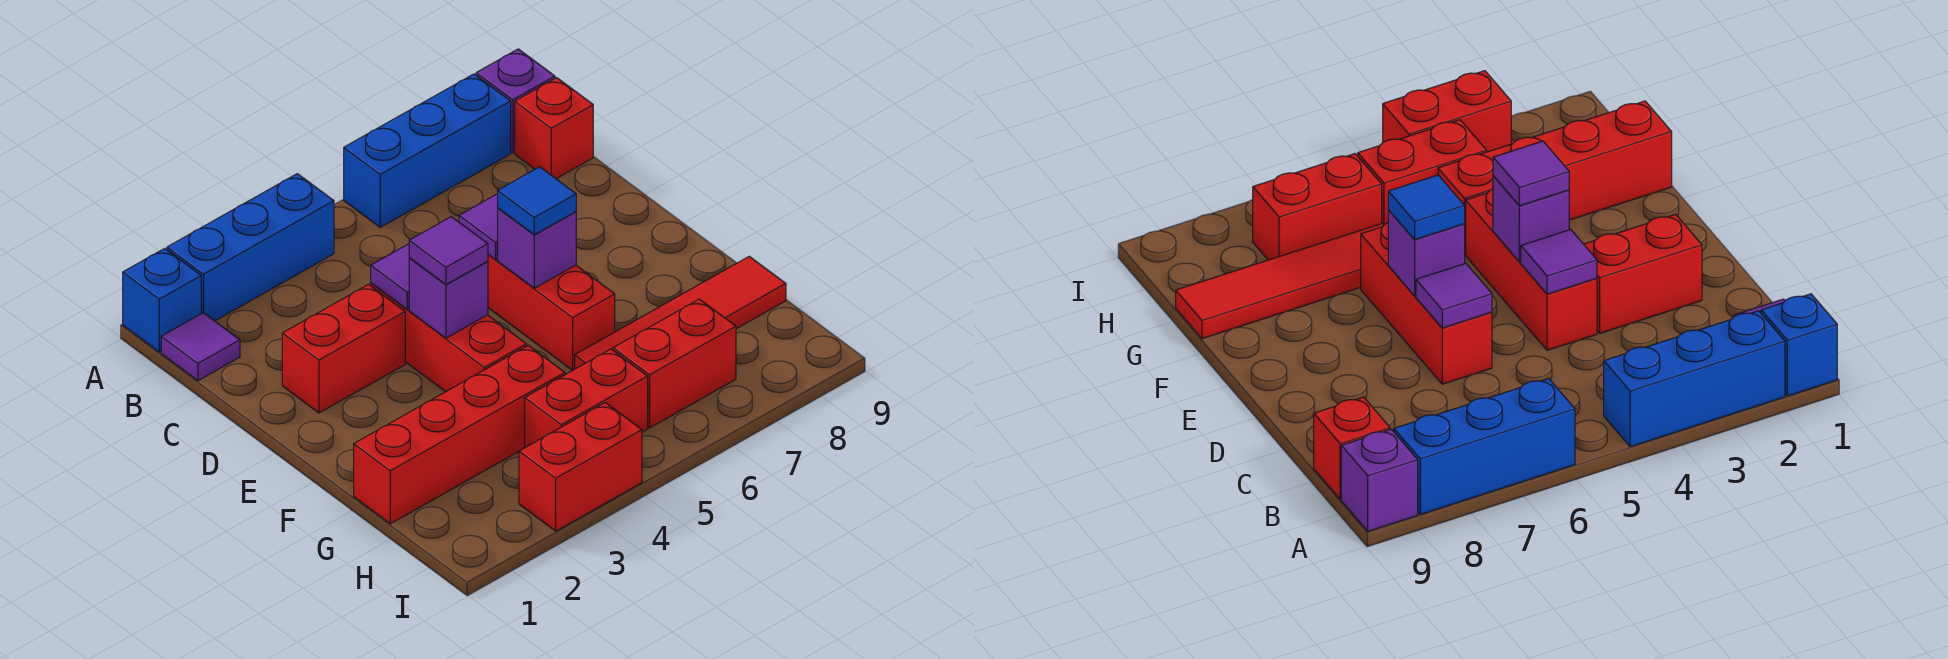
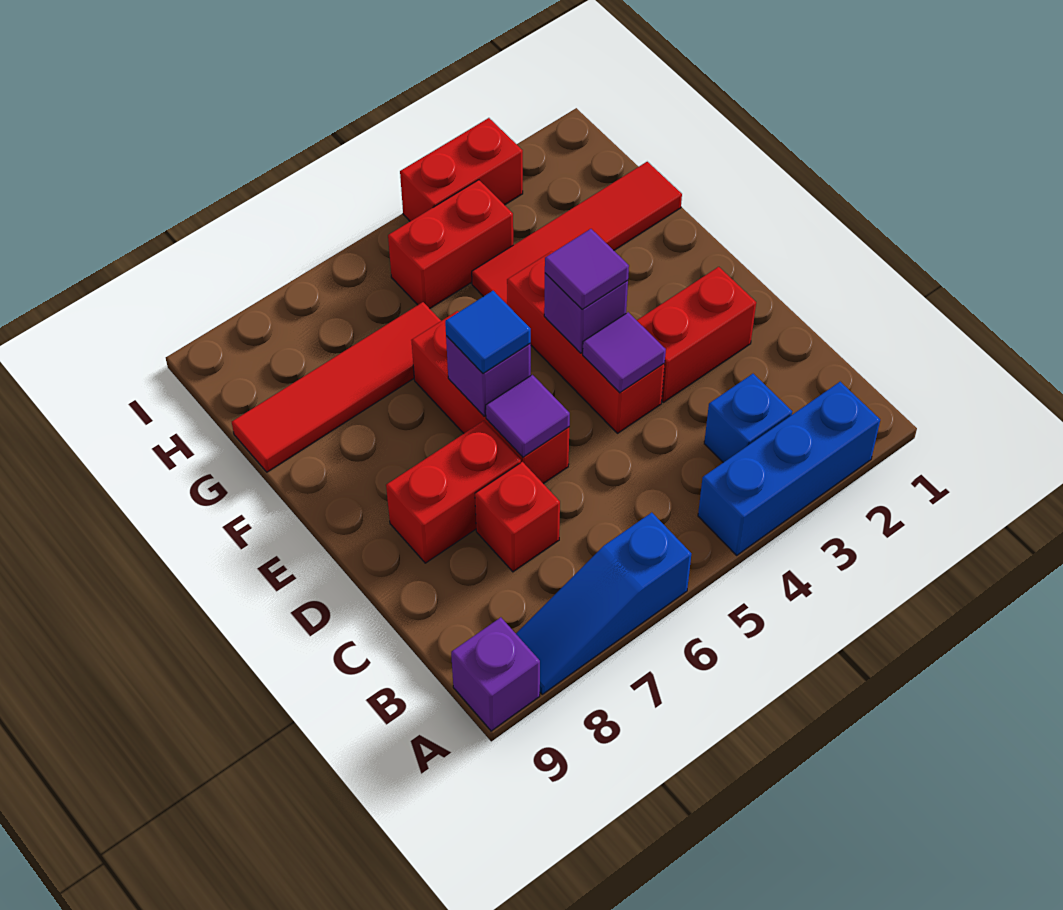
blue brick A1 level 1 -> blue brick B3 level 1
blue brick A6:A8 level 1 -> blue slope A6:A8 level 1 top 6
purple tile B1 level 1 -> none
red brick B9 level 1 -> red brick C7 level 1
red brick G1:G4 level 1 -> red tile G1:G4 level 1
red brick H6:H7 level 1 -> red brick D7:D8 level 1

